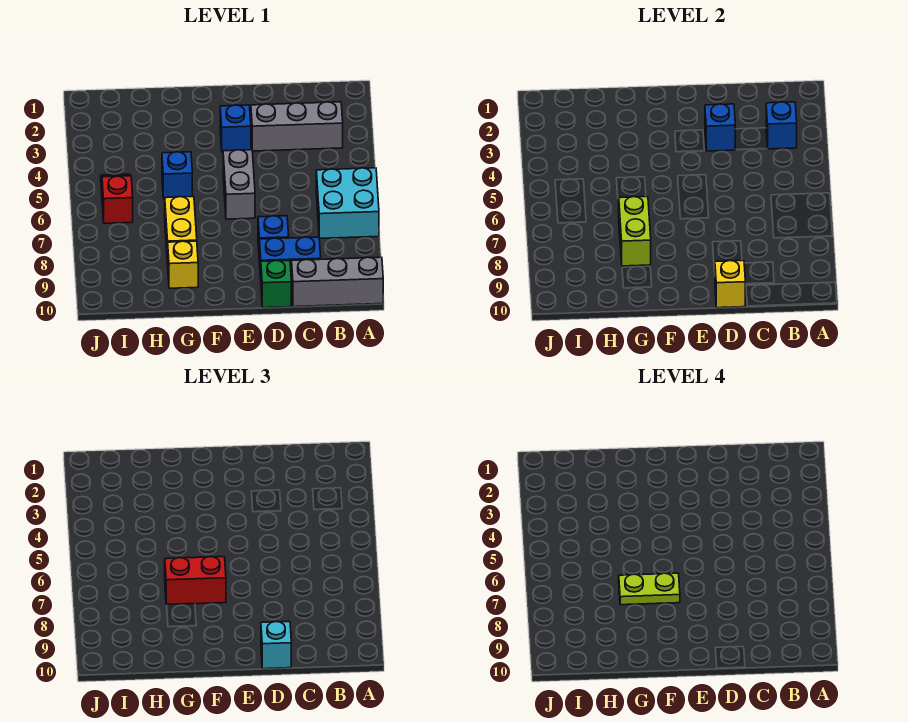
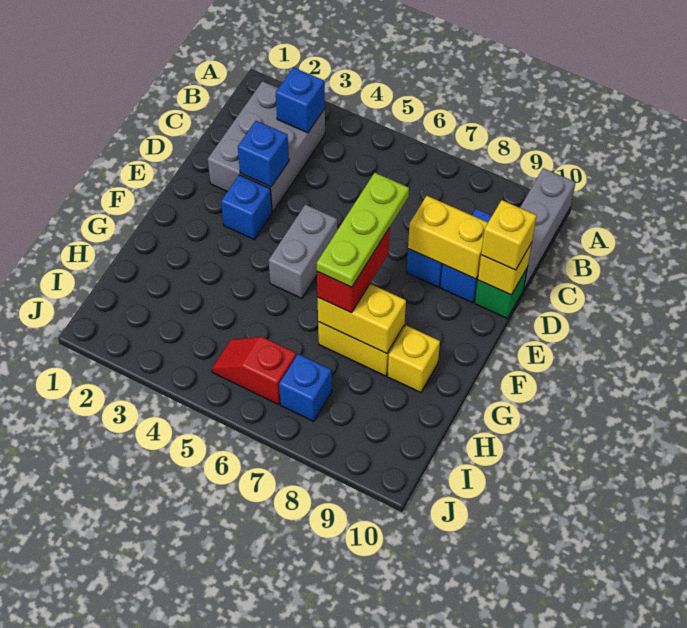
cyan brick A6:B7 level 1 -> none
grey brick B3:D3 level 1 -> grey brick B2:D3 level 1
none -> yellow brick D8:D9 level 2
cyan brick D10 level 3 -> yellow brick D10 level 3
grey brick E5:E6 level 1 -> grey brick E5:F5 level 1
lime plate F7:G7 level 4 -> lime plate E7:G7 level 4
blue brick G5 level 1 -> blue brick I7 level 1
lime brick G7:G8 level 2 -> yellow brick G7:G8 level 2

